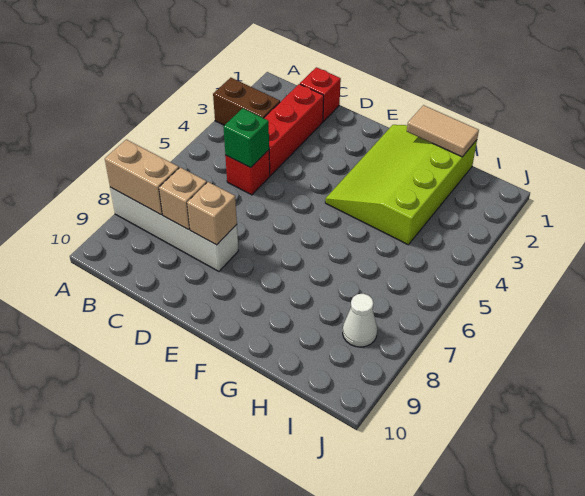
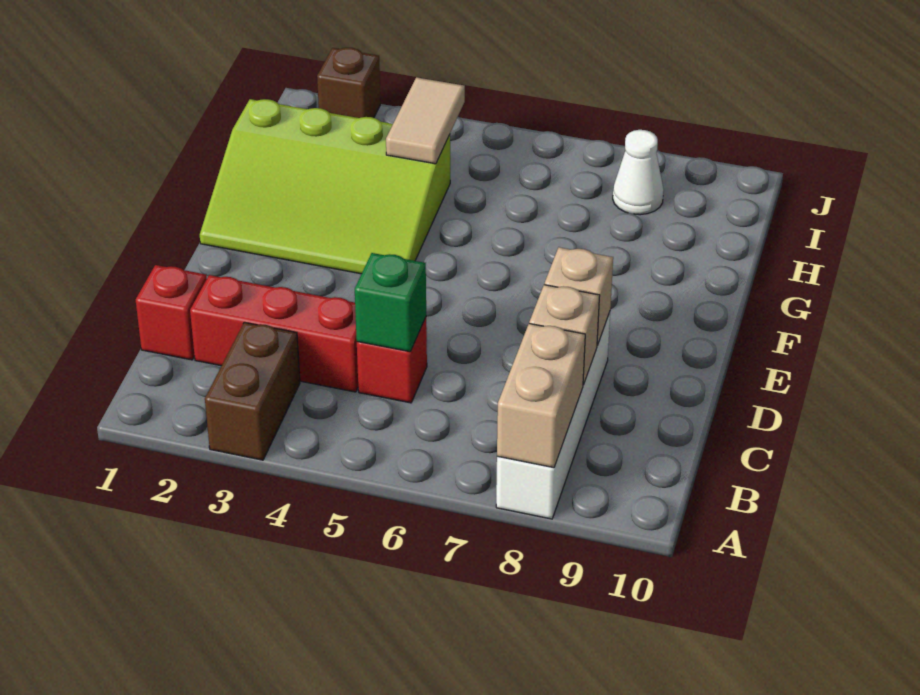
tan tile G1:H1 level 2 -> tan tile H4:I4 level 2
none -> brown brick J2 level 1

